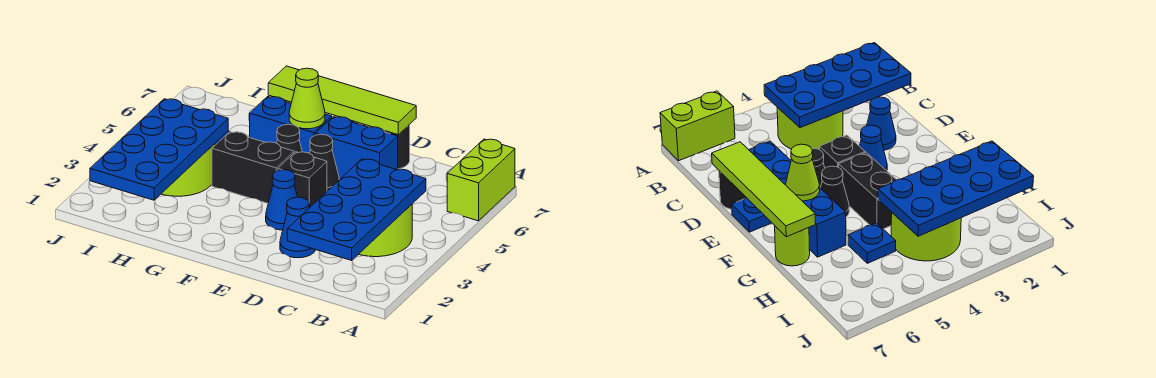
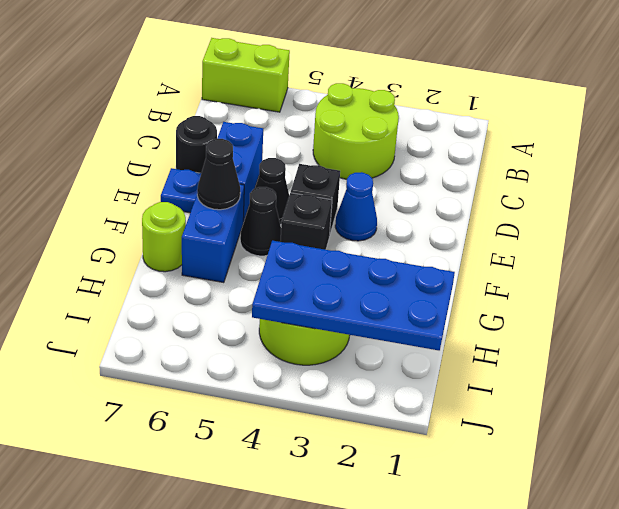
blue plate B1:C4 level 2 -> none
blue cone D2 level 1 -> none
lime tile D7:G7 level 2 -> none
black brick F4:G4 level 1 -> black brick F4 level 1
lime cone F6 level 2 -> black cone F6 level 2
blue plate H5 level 1 -> none

